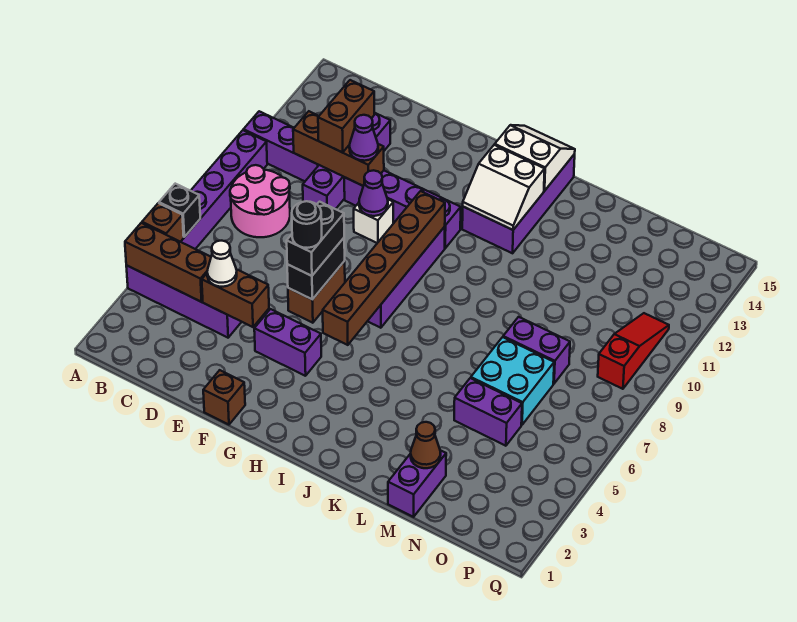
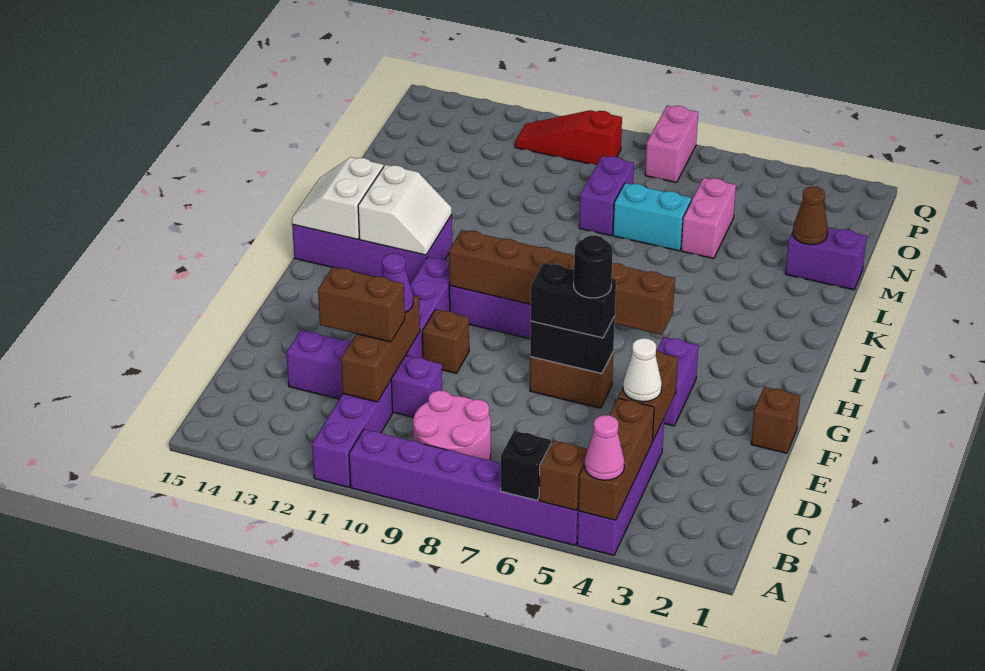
none -> pink cone A4 level 3
white brick F10 level 1 -> brown brick F10 level 1
purple cone F10 level 2 -> none
purple brick M5:N5 level 1 -> pink brick M5:N5 level 1
cyan brick M6:N7 level 1 -> cyan brick M6:M7 level 1
none -> pink brick P7:Q7 level 1

